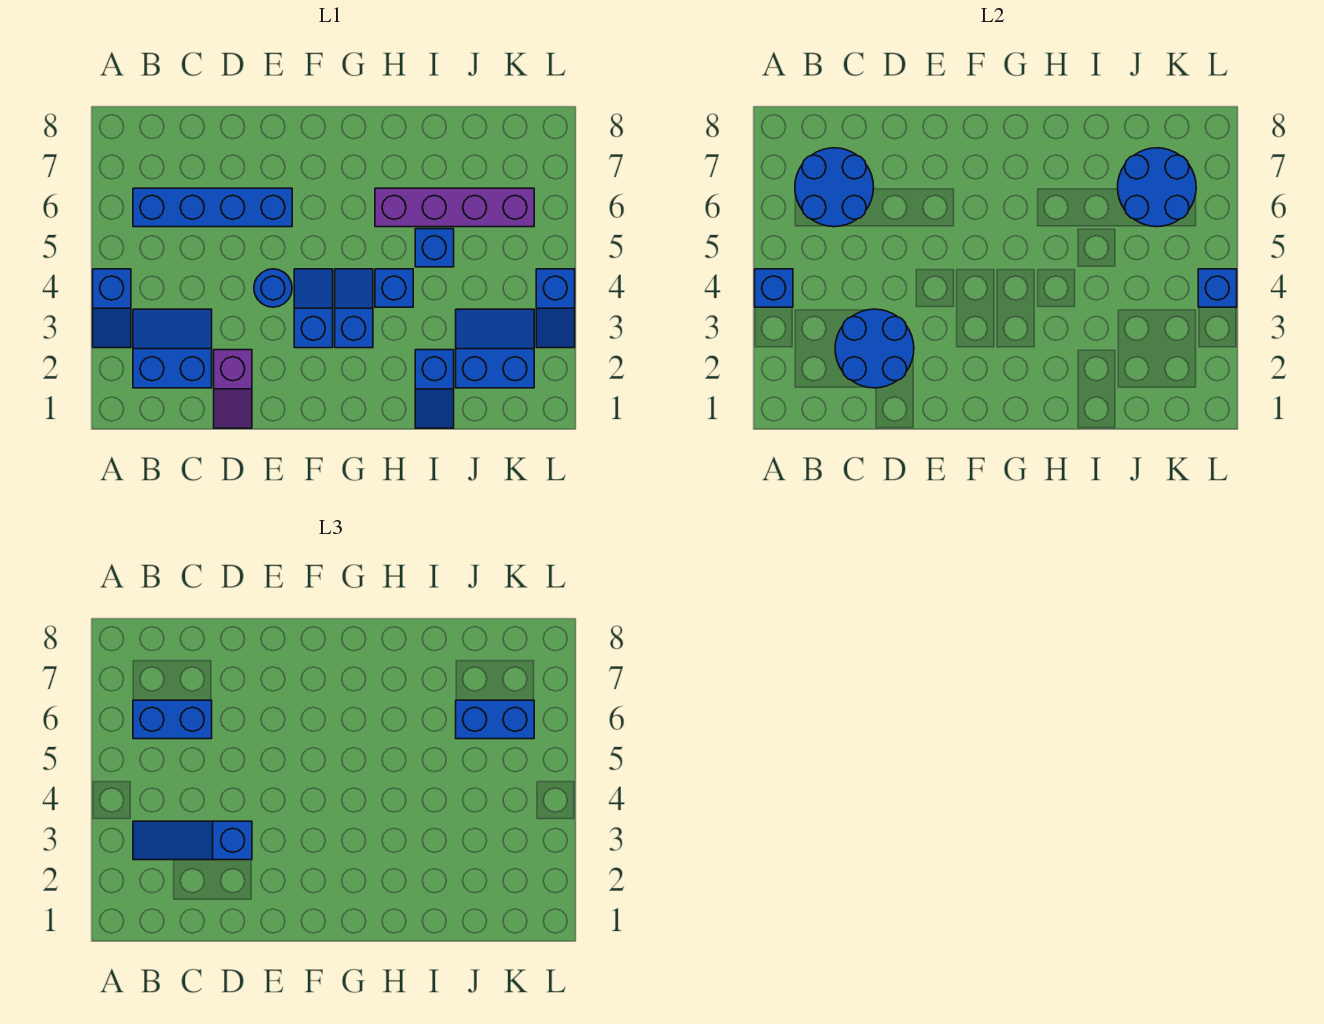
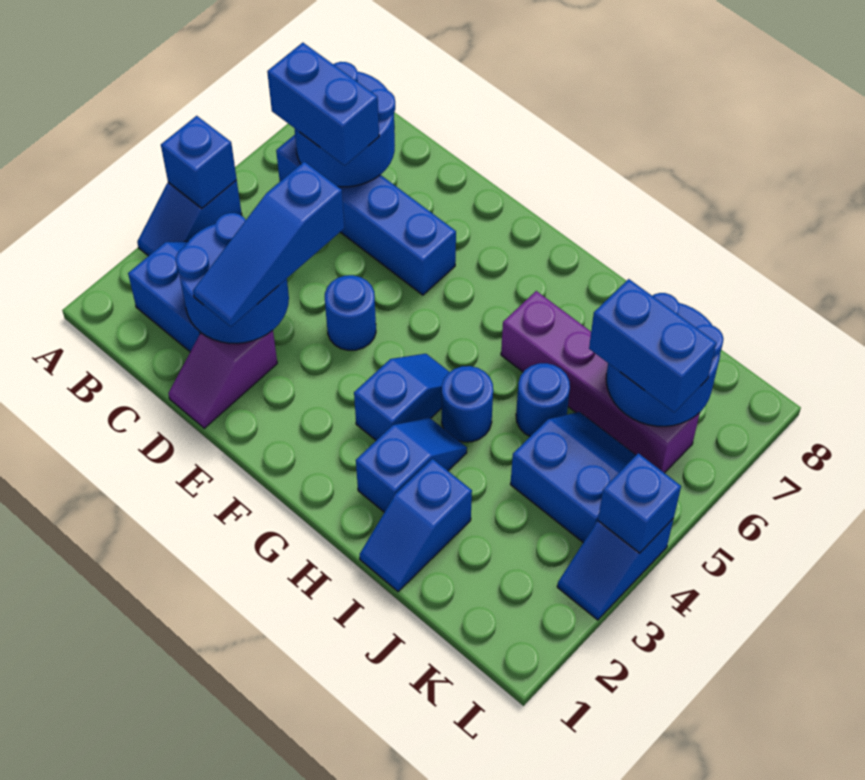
blue slope B3:D3 level 3 top D -> blue slope D2:D4 level 3 top 4
blue slope F3:F4 level 1 top 3 -> blue slope H2:H3 level 1 top 2
blue brick H4 level 1 -> blue round brick H4 level 1
blue brick I5 level 1 -> blue round brick I5 level 1
blue slope J2:K3 level 1 top 2 -> blue slope J4:K5 level 1 top 4

